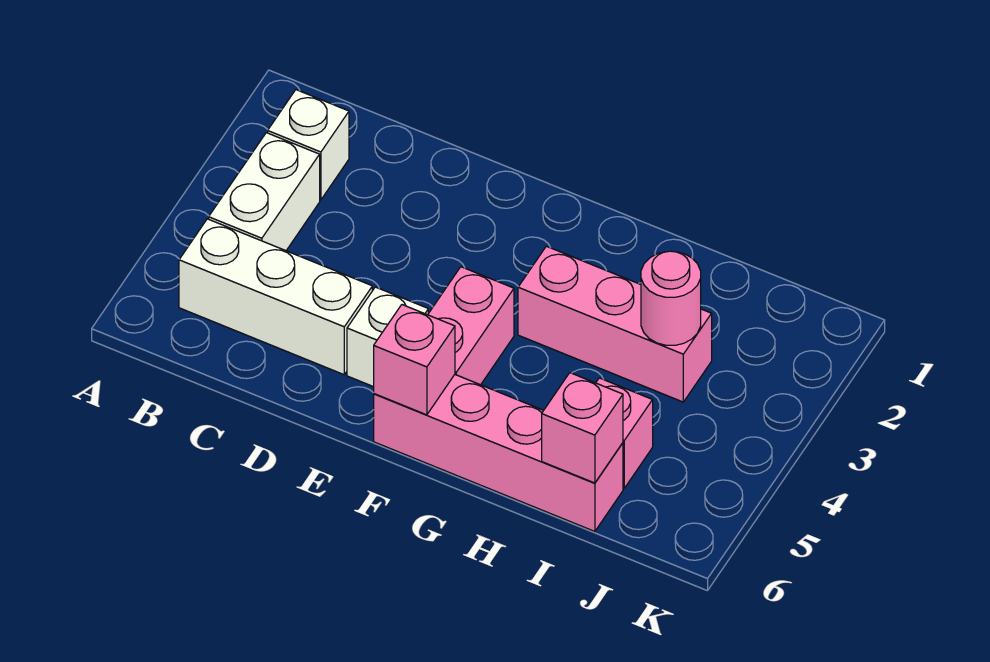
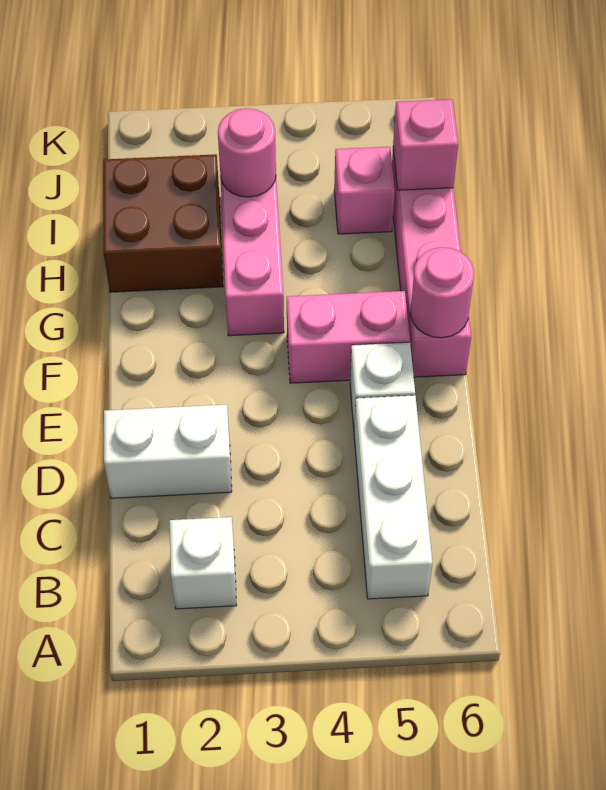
white brick B3:B4 level 1 -> white brick D1:D2 level 1
pink brick F6 level 2 -> pink round brick F6 level 2
none -> brown brick H1:I2 level 1

